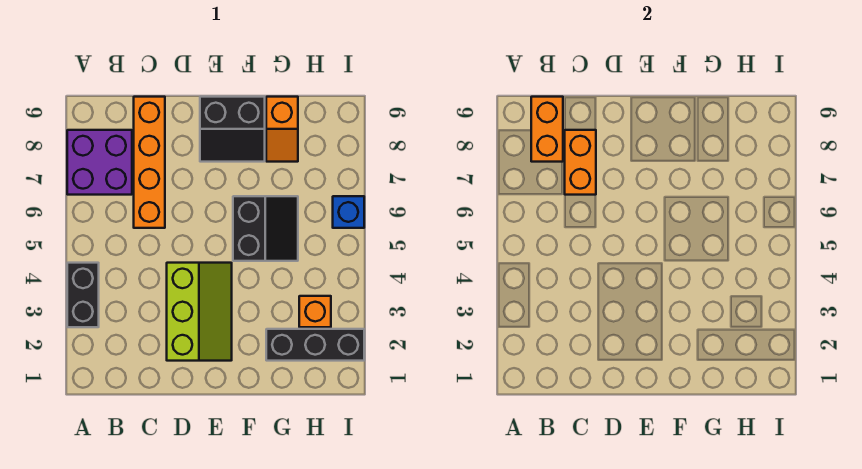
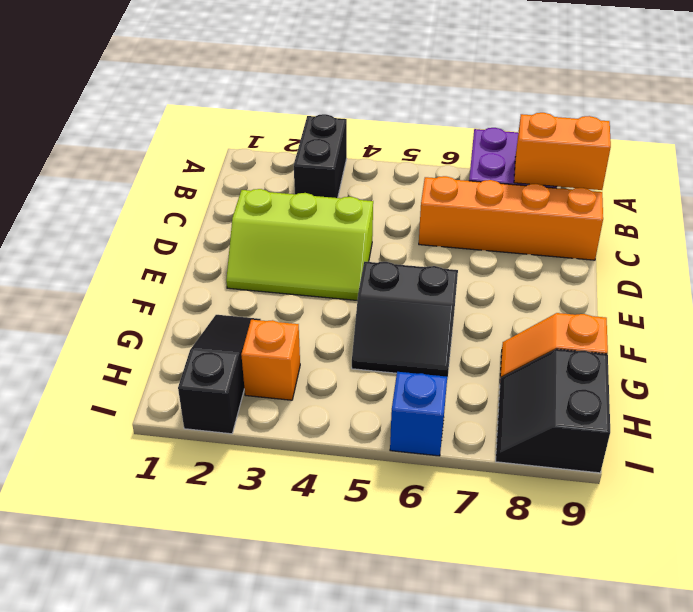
black brick A3:A4 level 1 -> black brick A3:B3 level 1
orange brick C7:C8 level 2 -> none
black slope E8:F9 level 1 top 9 -> black slope H8:I9 level 1 top 9
black brick G2:I2 level 1 -> black slope G2:I2 level 1 top I

